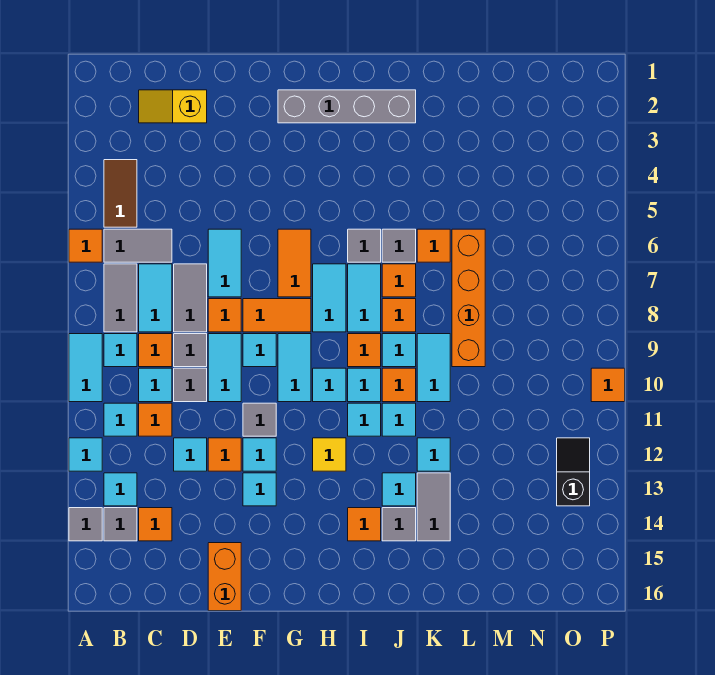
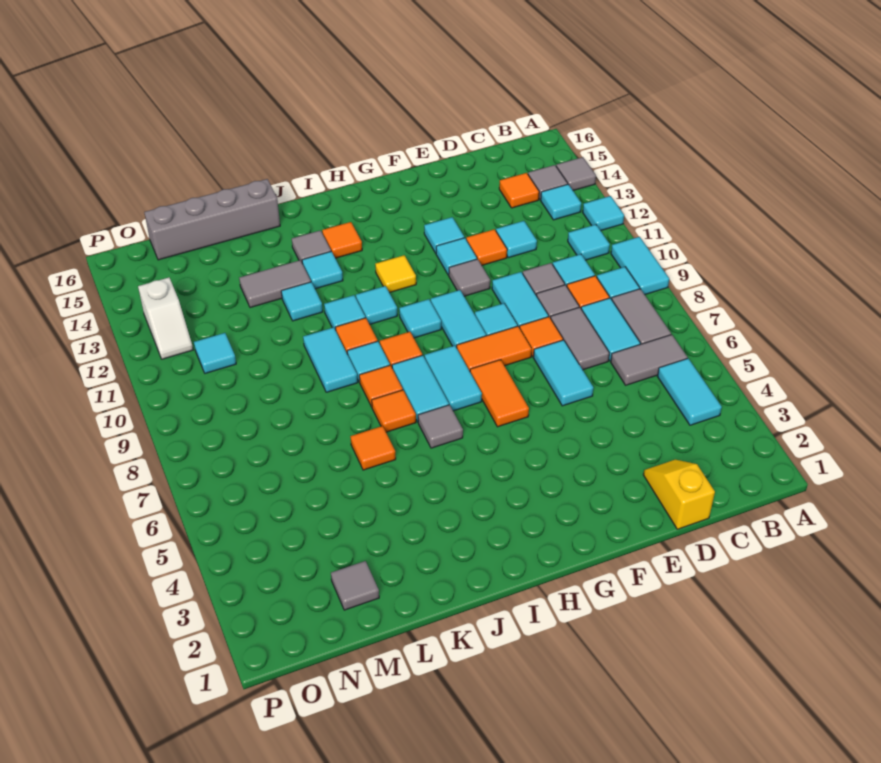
orange tile A6 level 1 -> none
brown tile B4:B5 level 1 -> cyan tile B4:B5 level 1
yellow slope C2:D2 level 1 top D -> yellow slope D1:D2 level 1 top 1
orange tile C11 level 1 -> none
orange brick E15:E16 level 1 -> none
grey brick G2:J2 level 1 -> grey brick K16:N16 level 1
cyan tile I10 level 1 -> cyan tile N11 level 1
grey tile J6 level 1 -> grey tile M2 level 1
grey tile K13:K14 level 1 -> grey tile K13:L13 level 1
orange brick L6:L9 level 1 -> none
black slope O12:O13 level 1 top 13 -> white slope O12:O13 level 1 top 13
orange tile P10 level 1 -> none

